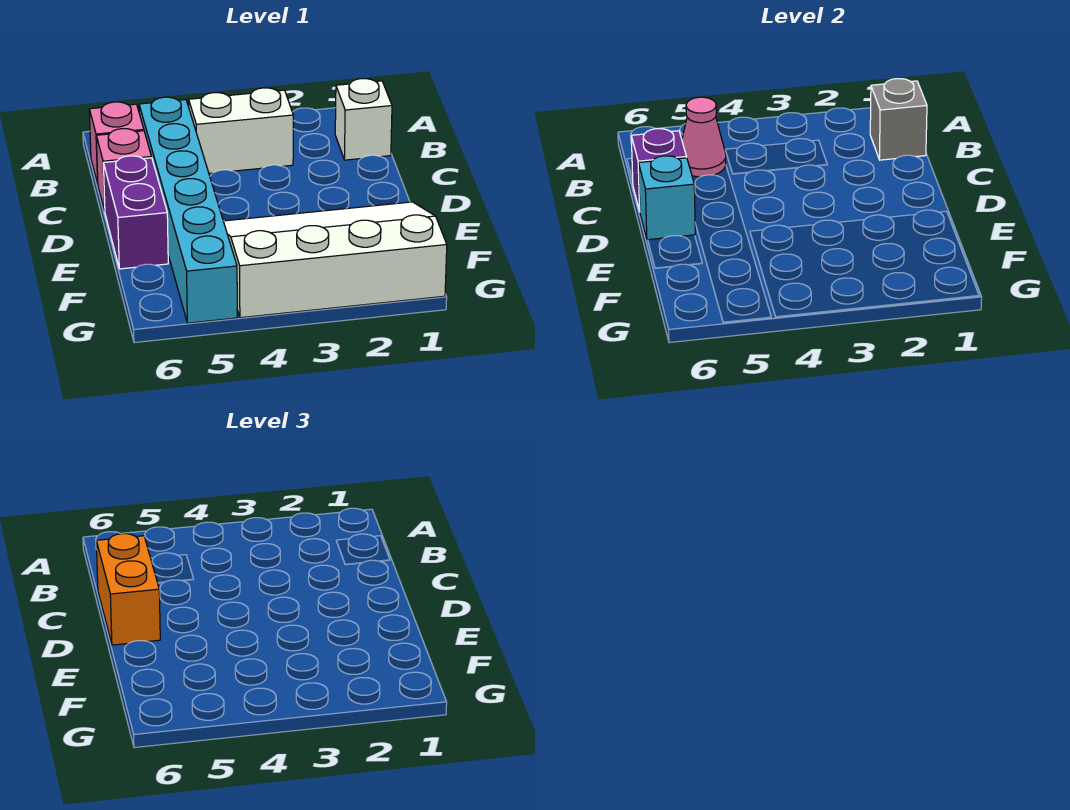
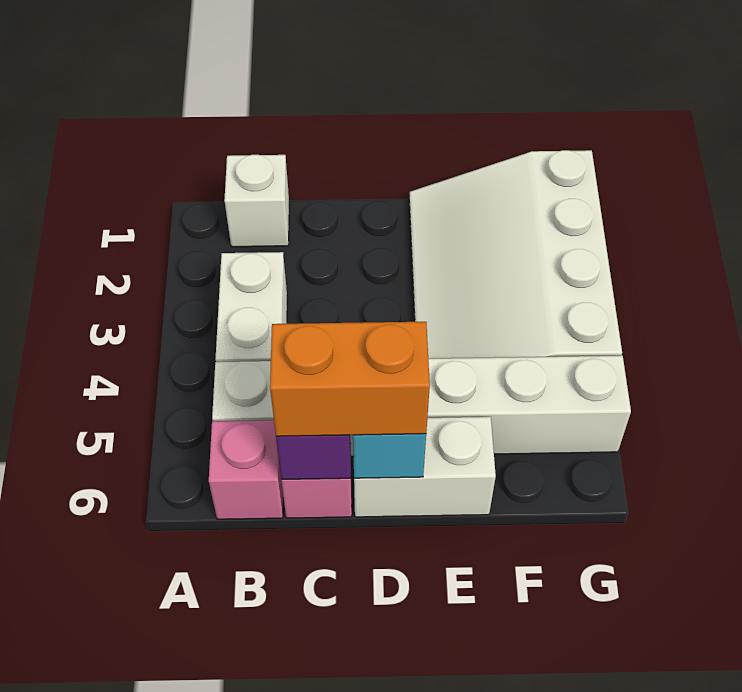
grey brick B1 level 2 -> none
cyan brick B5:G5 level 1 -> white brick B5:G5 level 1
pink cone B5 level 2 -> none
purple brick D6:E6 level 1 -> white brick D6:E6 level 1

